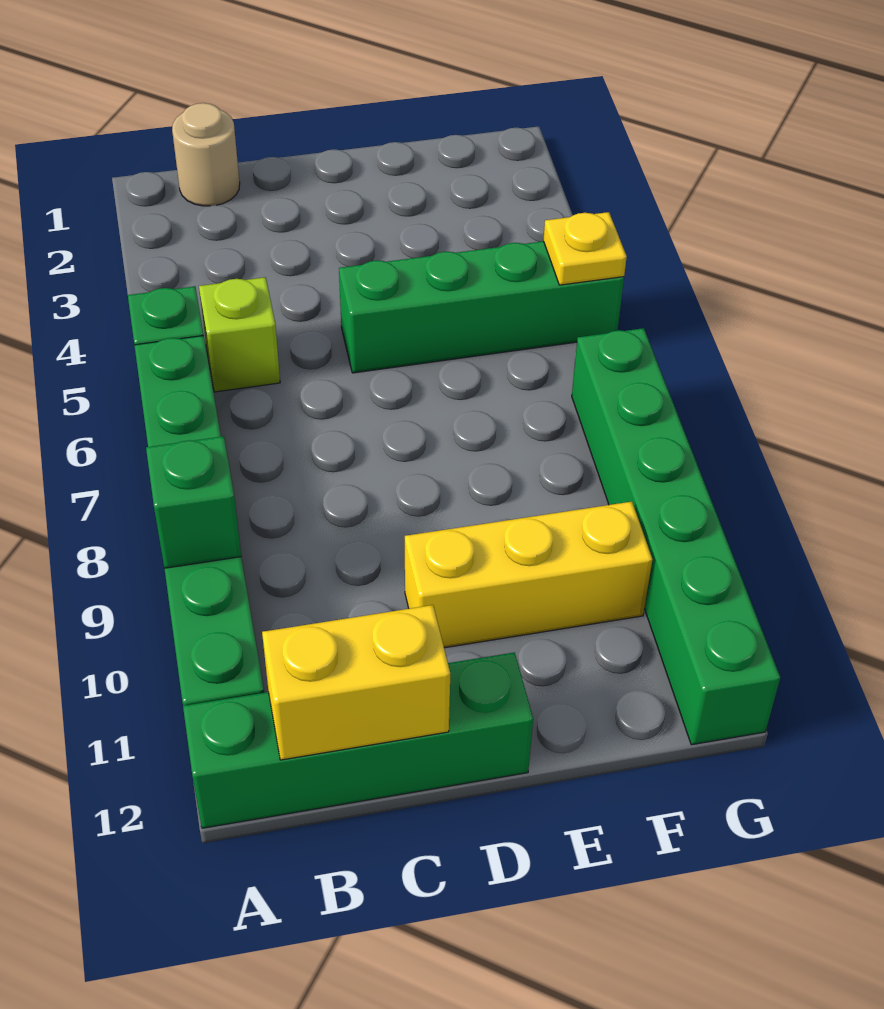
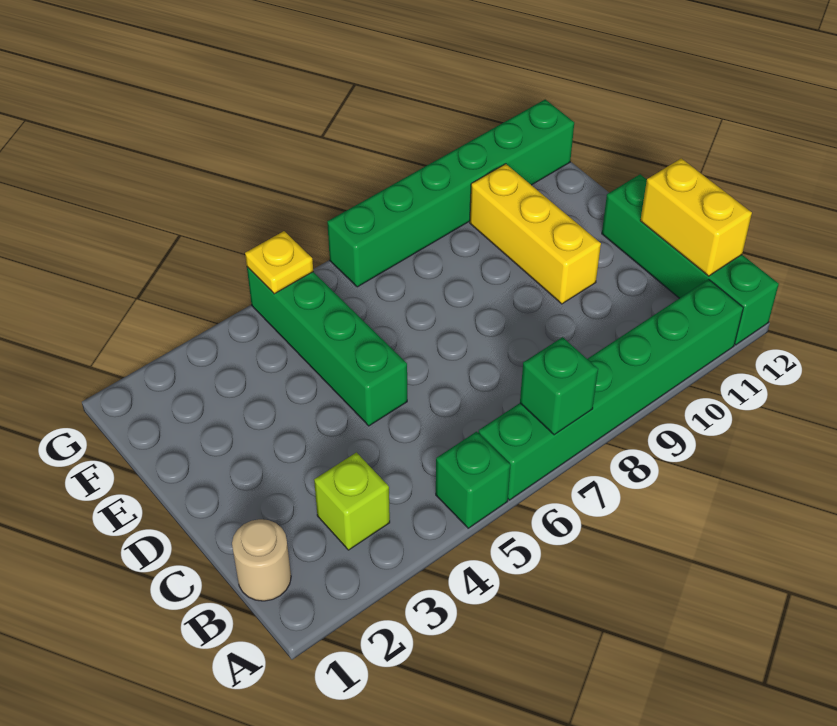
green brick A9 level 2 -> green brick A7 level 2
lime brick B5 level 1 -> lime brick B3 level 1

